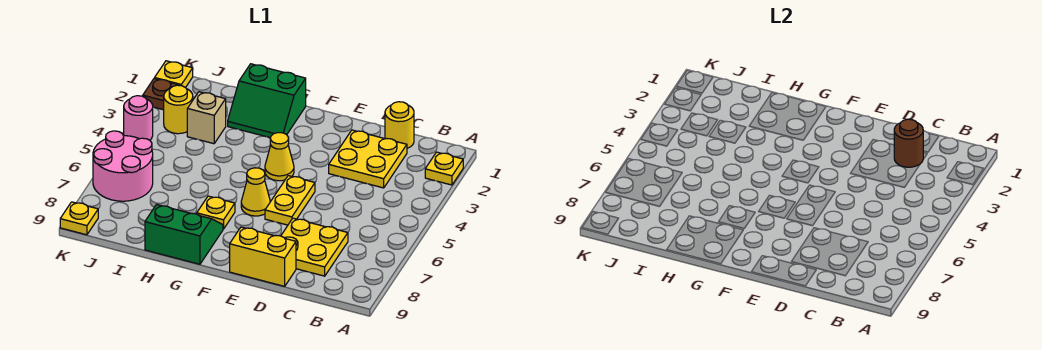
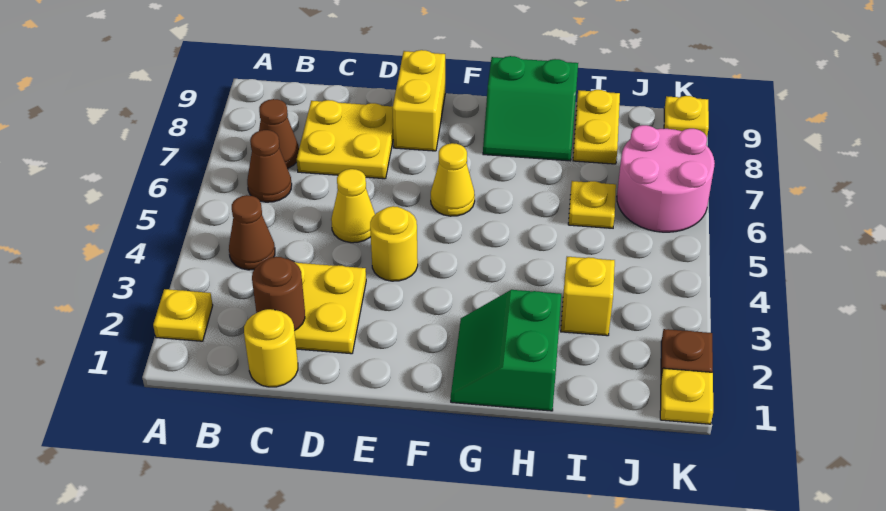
none -> brown cone B4 level 1
none -> brown cone B6 level 1
none -> brown cone B7 level 1
yellow brick D9:E9 level 1 -> yellow brick E8:E9 level 1
yellow plate E5:E6 level 1 -> yellow plate I8:I9 level 1
yellow cone F4 level 1 -> yellow cone D5 level 1
green slope G1:H2 level 1 top 1 -> green slope G1:H2 level 1 top H
yellow plate G7 level 1 -> yellow plate I6 level 1
tan brick I3 level 1 -> yellow brick I3 level 1
yellow round brick J3 level 1 -> yellow round brick E4 level 1
pink round brick K4 level 1 -> none

